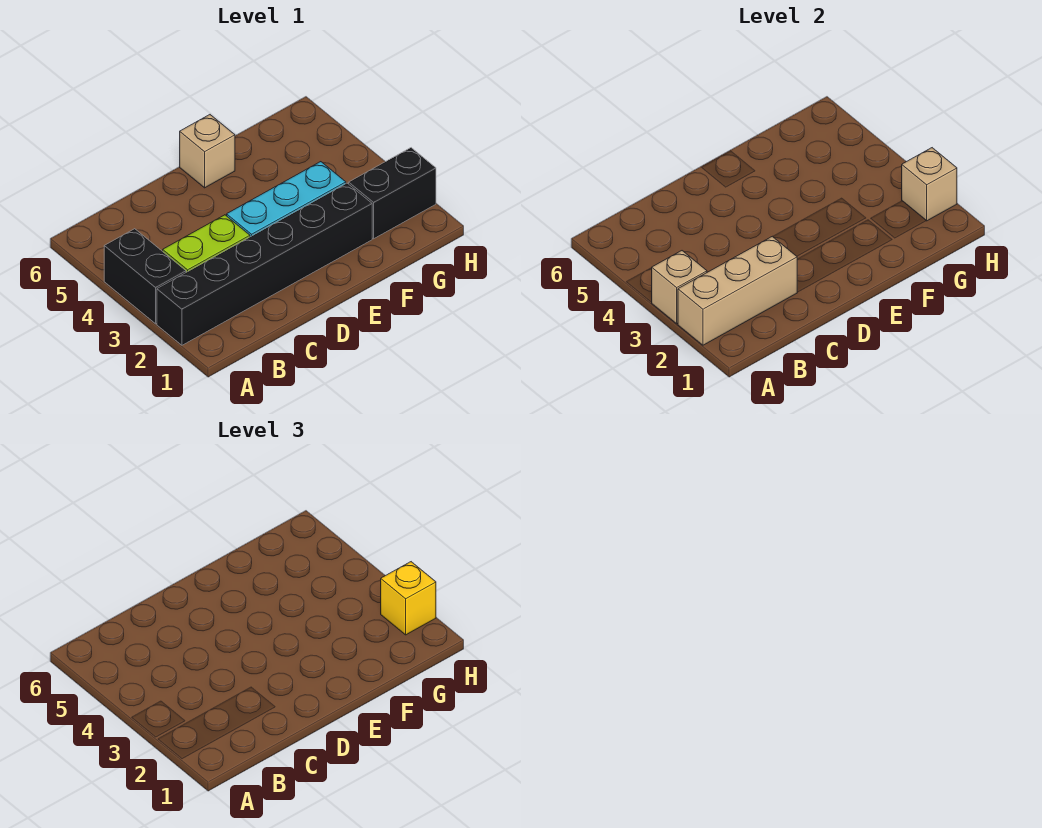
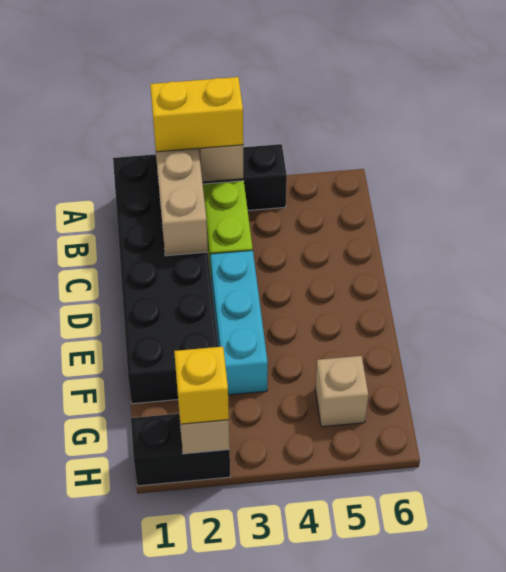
black brick A2:F2 level 1 -> black brick A1:F2 level 1
none -> yellow brick A2:A3 level 3
tan brick E6 level 1 -> tan brick G5 level 1
black brick G2:H2 level 1 -> black brick H1:H2 level 1

